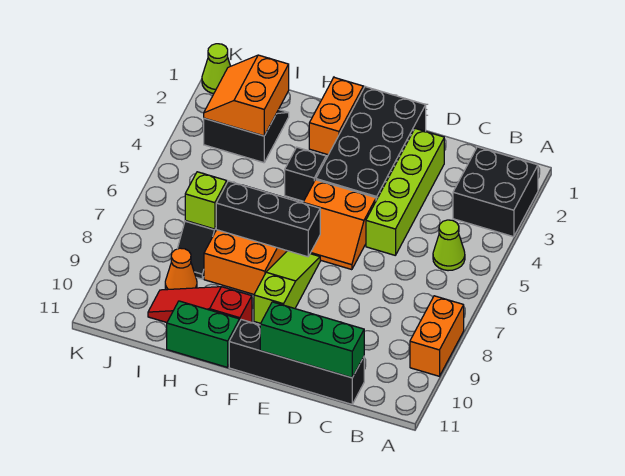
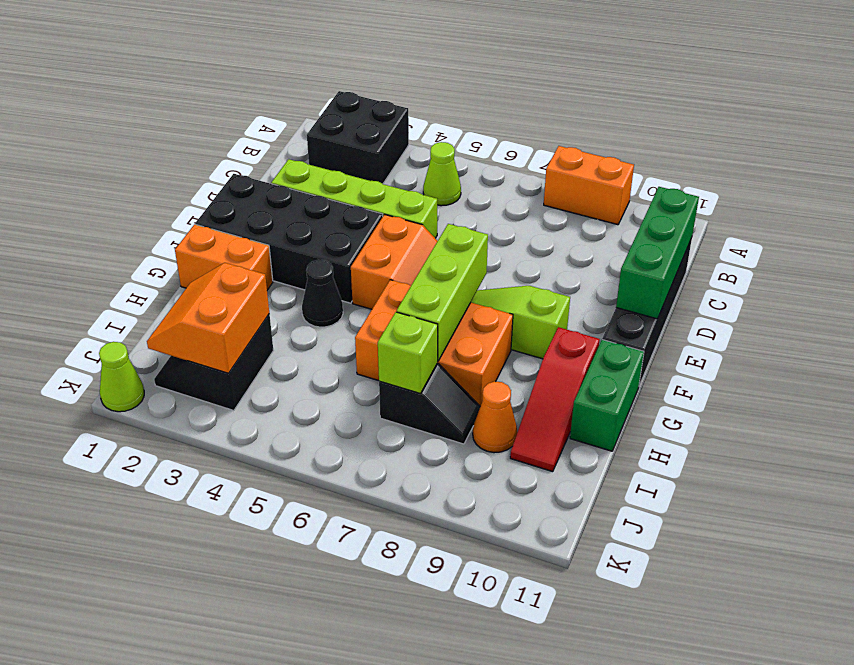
black brick F7:H7 level 2 -> lime brick F7:H7 level 2
black brick G4 level 1 -> black cone G4 level 1
orange slope I2:J3 level 2 top I -> orange slope I2:J3 level 2 top 3

